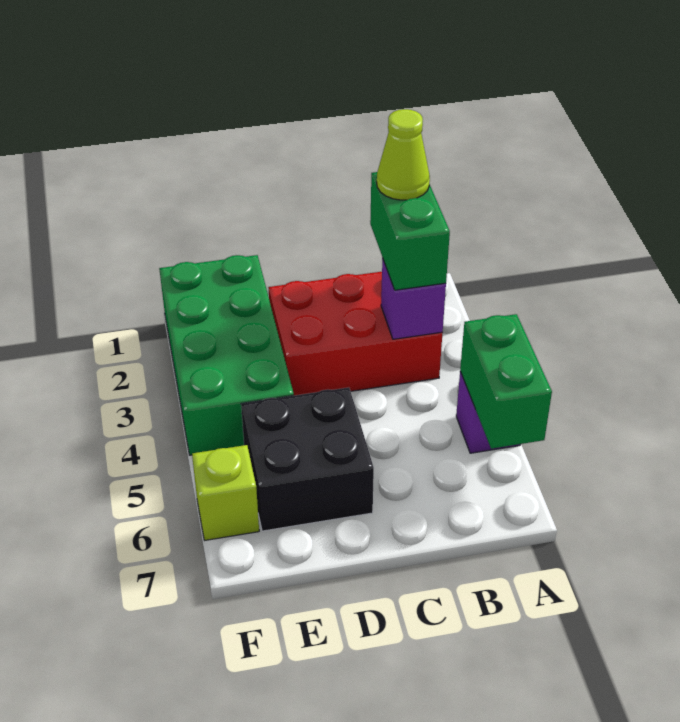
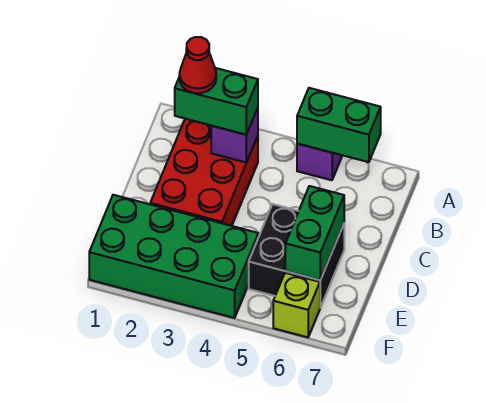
lime cone B2 level 4 -> red cone B2 level 4
none -> green brick D6:E6 level 2

